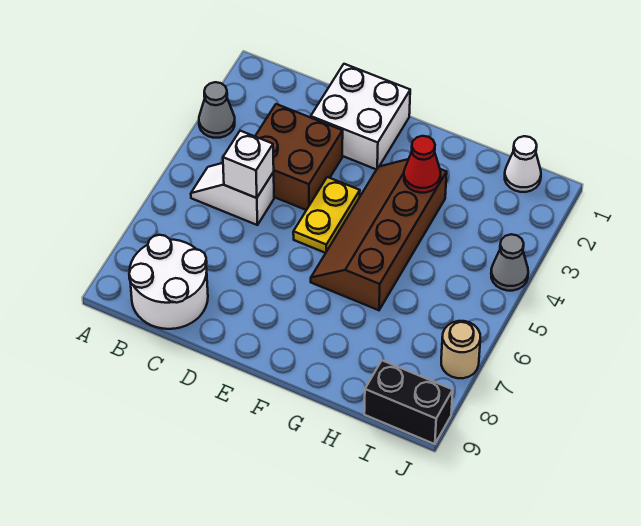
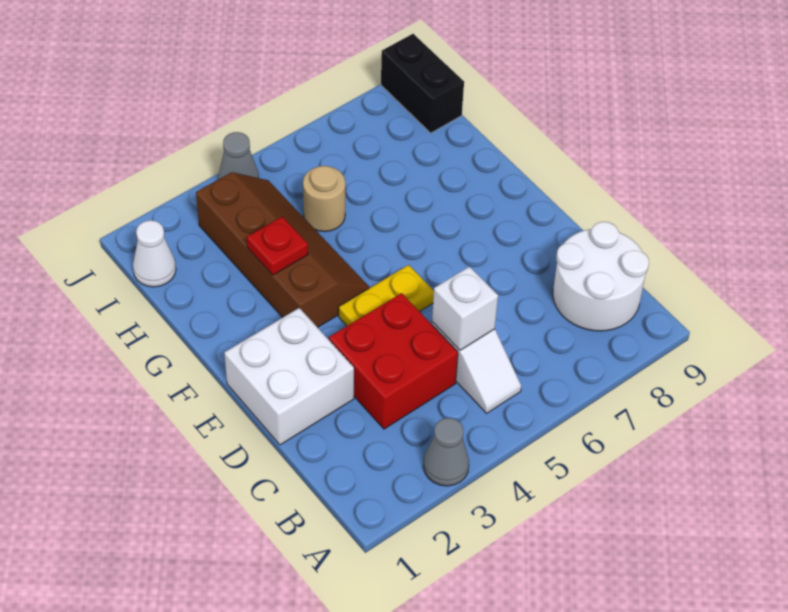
brown brick C3:D4 level 1 -> red brick C3:D4 level 1
brown slope F3:G6 level 1 top G -> brown slope F3:I4 level 1 top 3
red cone G3 level 2 -> red plate G3 level 2
tan round brick J7 level 1 -> tan round brick H5 level 1

